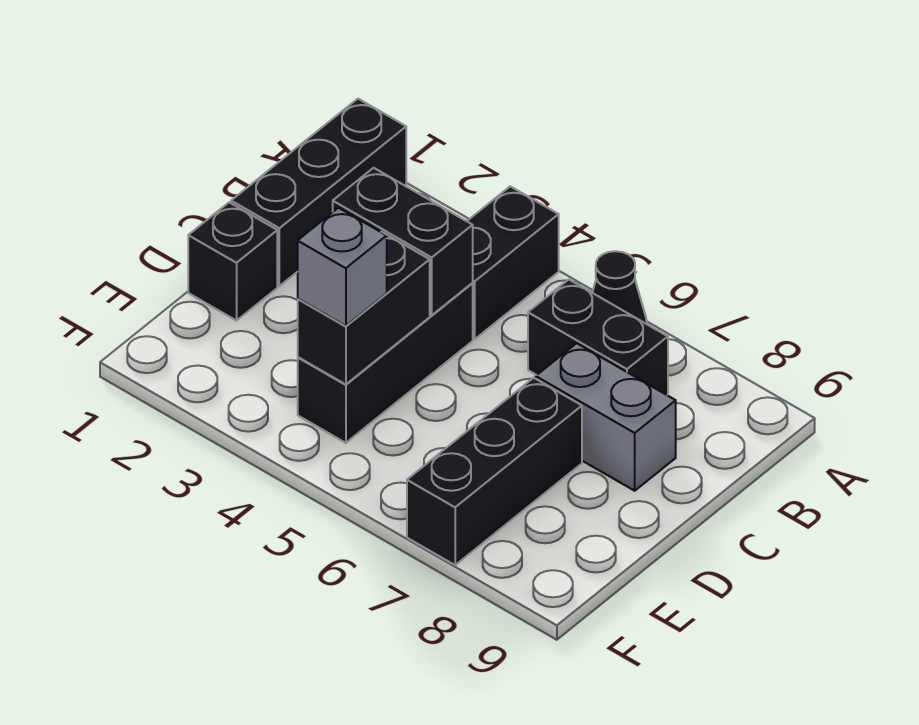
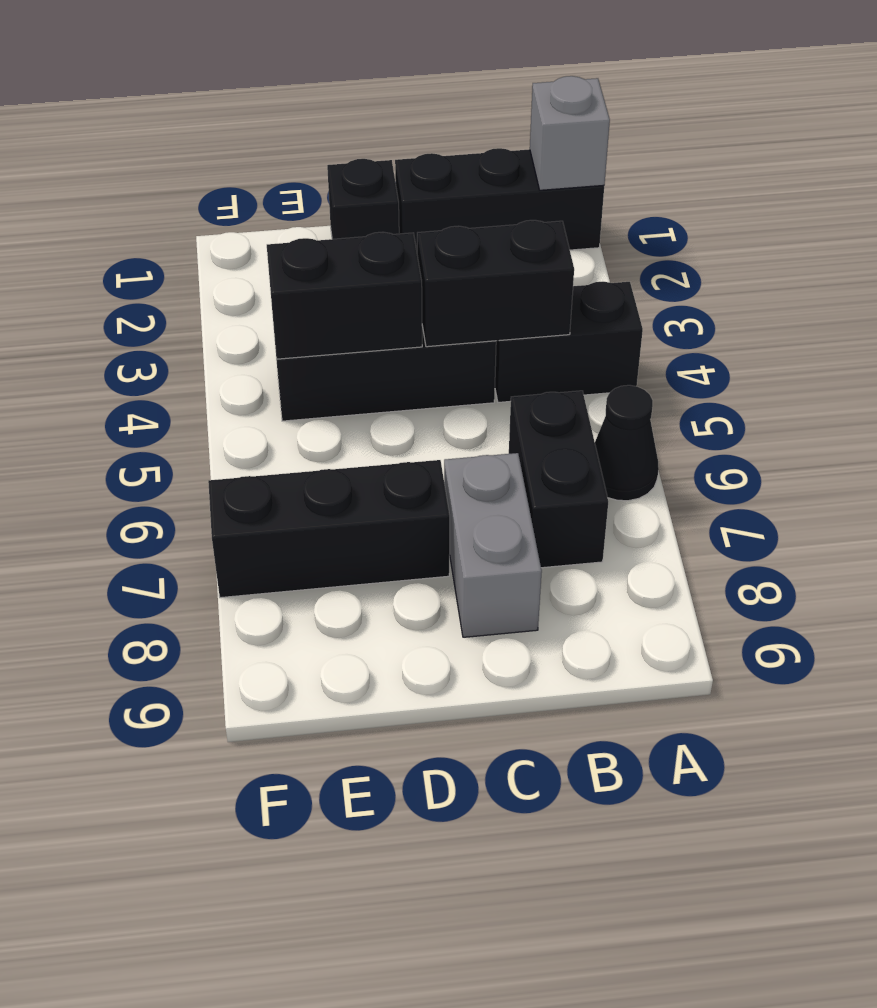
black brick C3:C4 level 2 -> black brick B4:C4 level 2
grey brick E4 level 3 -> grey brick A1 level 2

